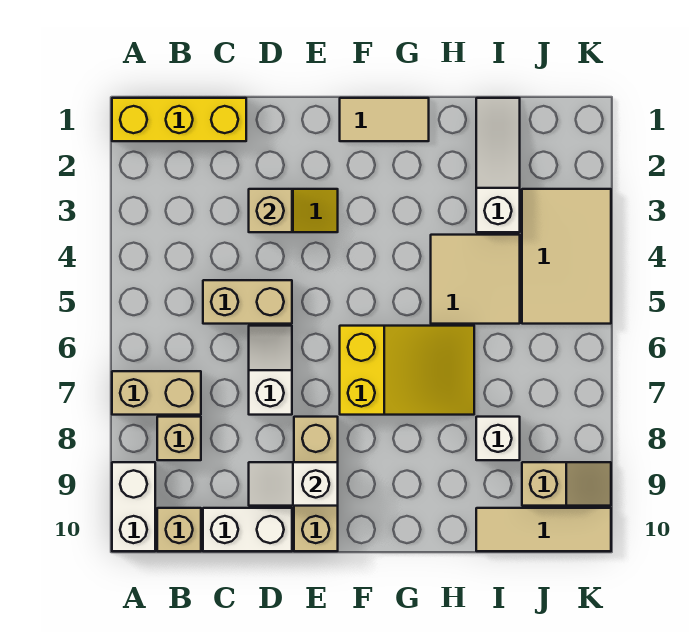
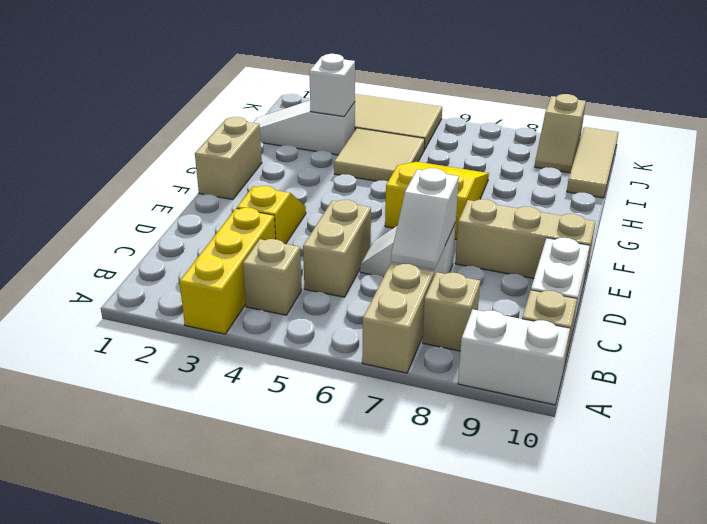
yellow brick A1:C1 level 1 -> yellow brick A3:C3 level 1
tan brick D3 level 2 -> tan brick B4 level 1
white slope D9:E9 level 2 top E -> white slope C7:D7 level 2 top D
tan tile F1:G1 level 1 -> tan brick F1:G1 level 1
white brick I8 level 1 -> white brick I3 level 2
tan slope J9:K9 level 1 top J -> tan slope J9:K9 level 1 top K

